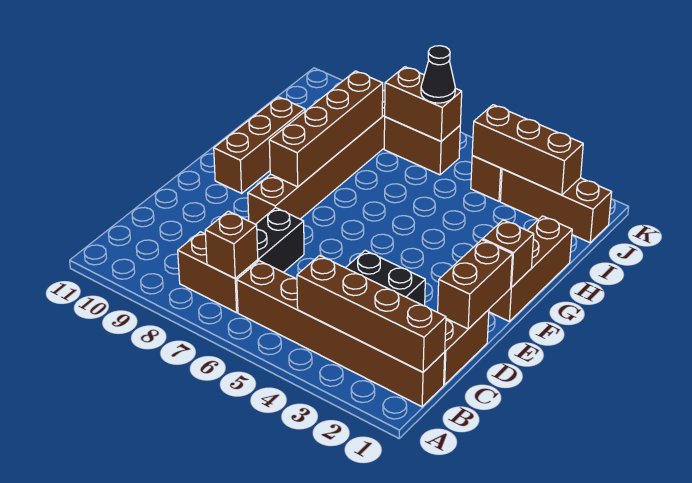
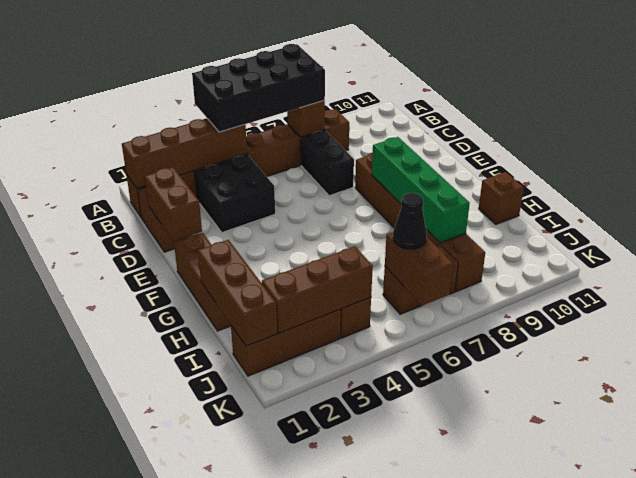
none -> black brick A4:B7 level 3
brown brick F1 level 2 -> brown brick H11 level 1
brown brick F8:I8 level 2 -> green brick F8:I8 level 2
brown brick F10:H10 level 1 -> brown brick H1:J1 level 2
brown brick J6:J7 level 2 -> brown brick J6:K6 level 2

